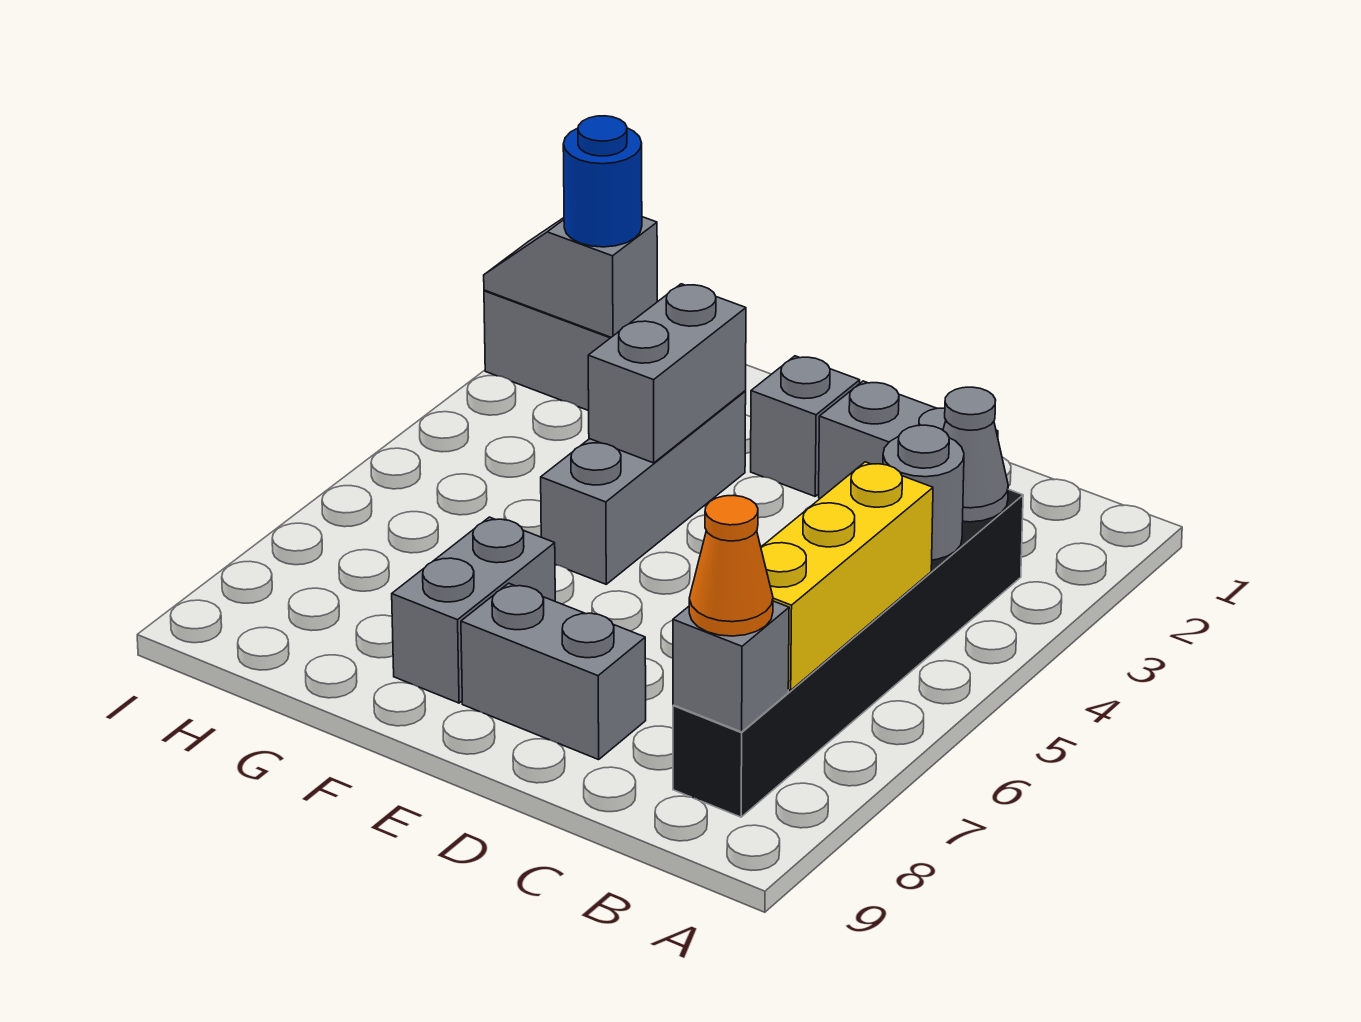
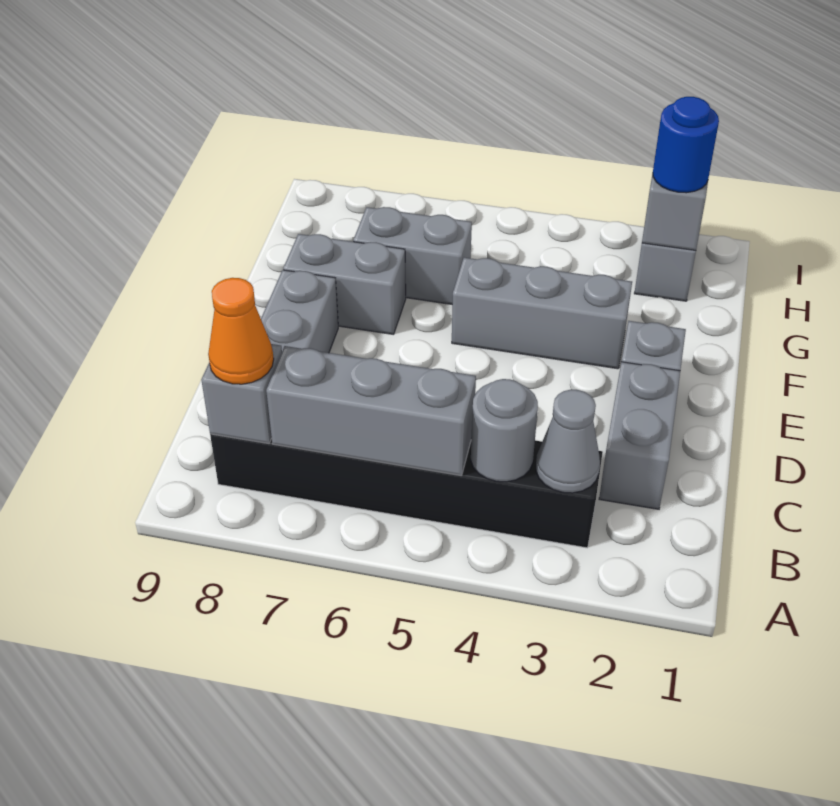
yellow brick B5:B7 level 2 -> grey brick B5:B7 level 2
grey brick F3:F4 level 2 -> grey brick G6:G7 level 1

